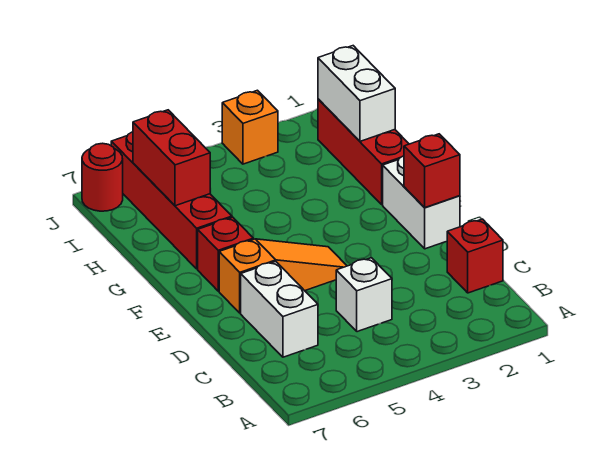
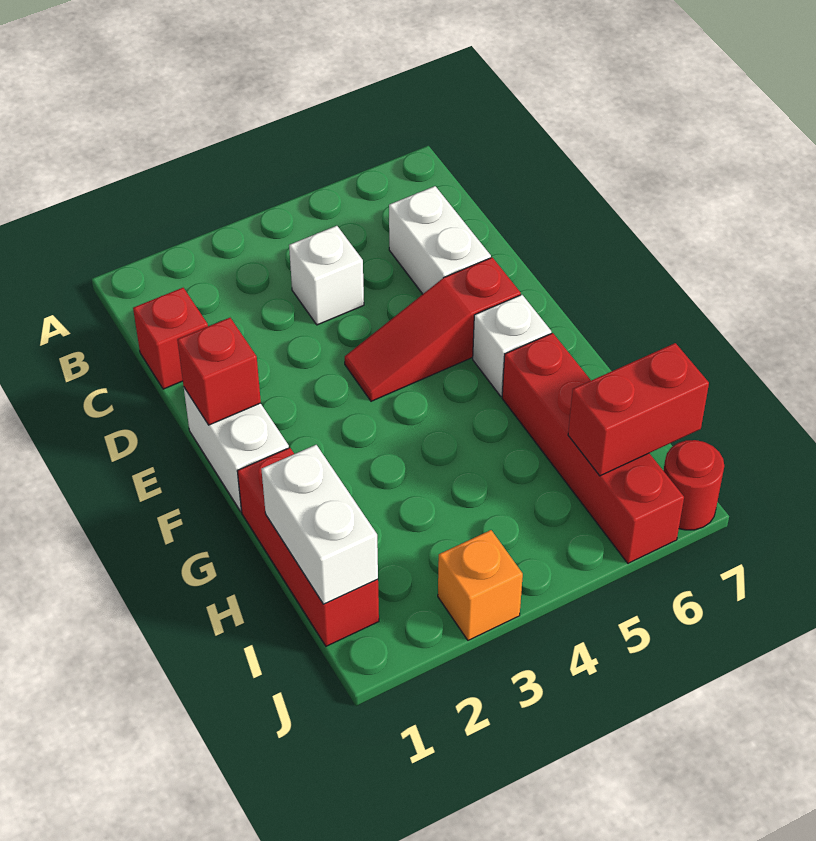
orange slope E4:E6 level 1 top 6 -> red slope E4:E6 level 1 top 6
red brick F6 level 1 -> white brick F6 level 1
red brick H6:I6 level 2 -> red brick I6:I7 level 2

